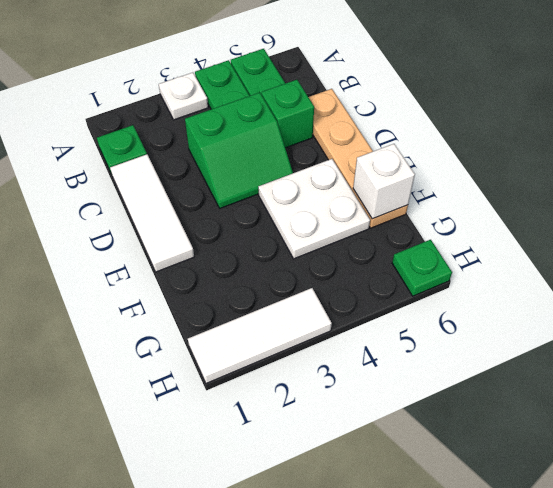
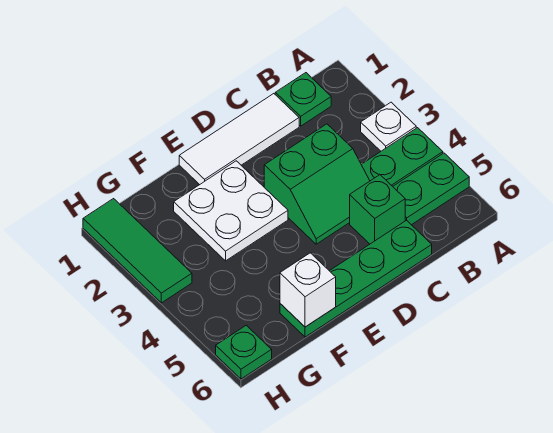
green slope C3:D4 level 1 top C -> green slope C3:D4 level 1 top 3
tan plate C6:F6 level 1 -> green plate C6:F6 level 1
white plate E4:F5 level 1 -> white plate E2:F3 level 1
white tile H1:H3 level 1 -> green tile H1:H3 level 1

